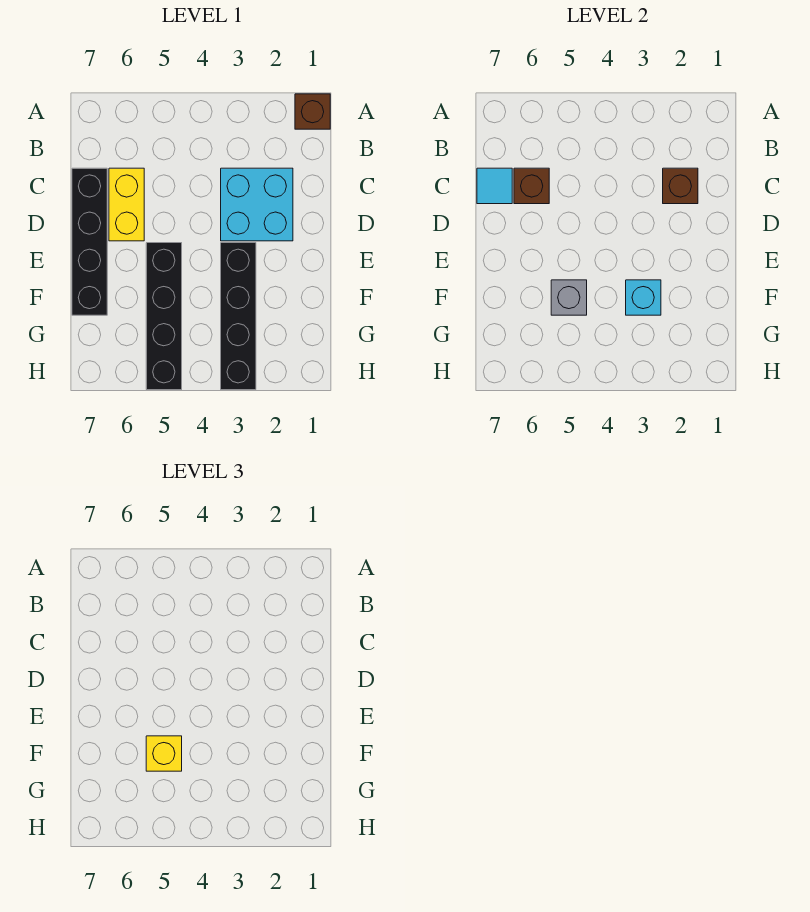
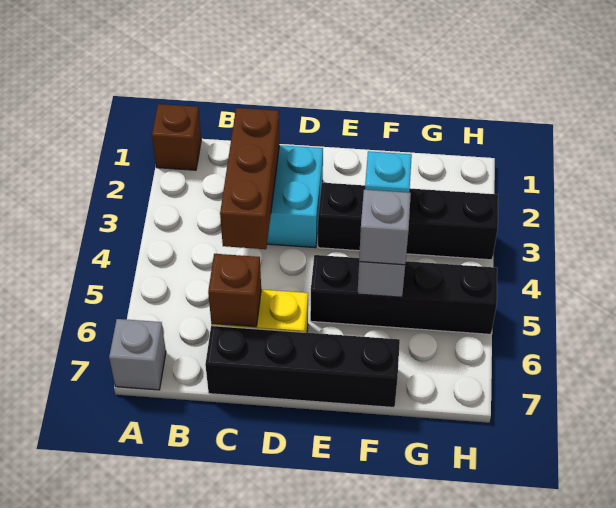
none -> grey brick A7 level 1
brown brick C2 level 2 -> brown brick C2:C4 level 2
cyan tile C7 level 2 -> none
yellow brick F5 level 3 -> grey brick F5 level 3

